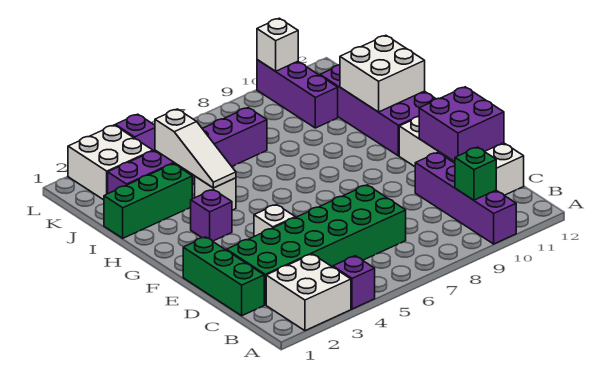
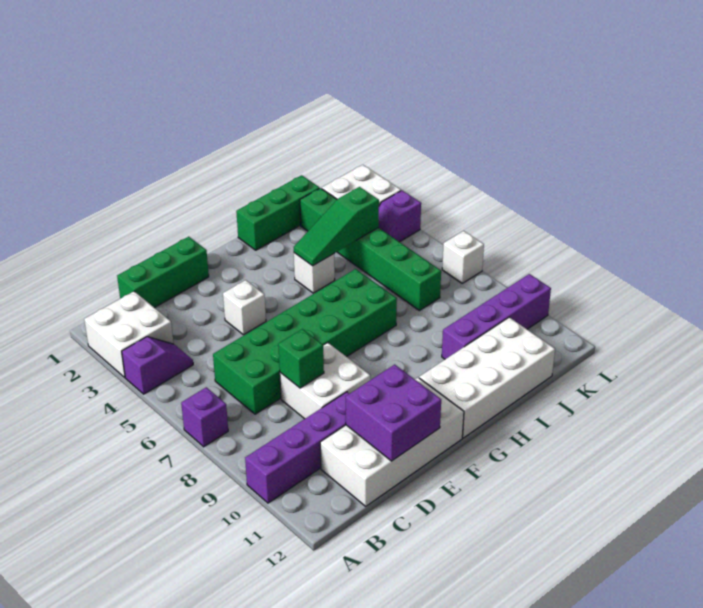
green brick B10 level 2 -> green brick D8 level 2
green brick C2:D7 level 1 -> green brick C6:H7 level 1
purple brick G3 level 1 -> purple brick A7 level 1
purple brick G11:J12 level 1 -> white brick G11:J12 level 1
white slope H4:J4 level 2 top J -> green slope H4:J4 level 2 top J
white brick H11:I12 level 2 -> white brick D8:E9 level 1
green brick I1:I3 level 1 -> green brick H1:J1 level 1
purple brick J2:J7 level 1 -> green brick J2:J7 level 1
purple brick J10:L10 level 1 -> purple brick I10:L10 level 1
white brick L10 level 2 -> white brick L7 level 1

